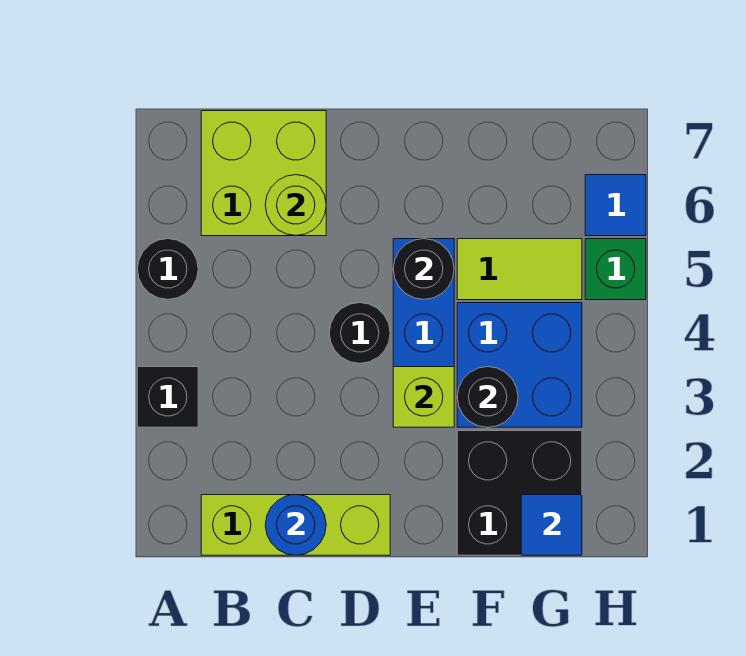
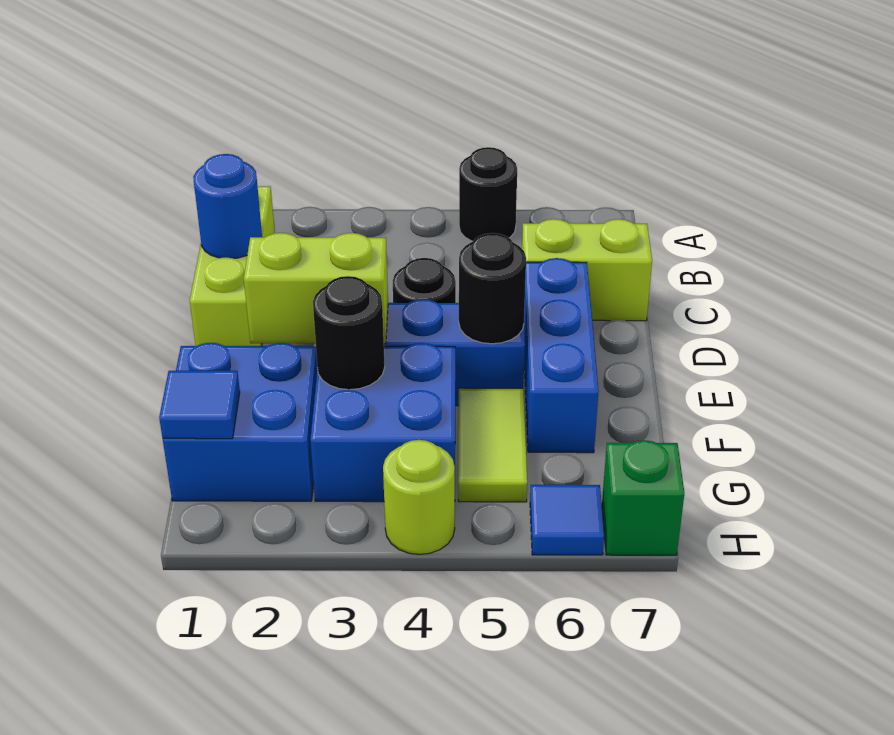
black brick A3 level 1 -> none
lime brick B6:C7 level 1 -> lime brick C6:C7 level 1
lime round brick C6 level 2 -> lime round brick H4 level 1
none -> blue brick D6:F6 level 1
lime brick E3 level 2 -> lime brick E2:E3 level 2
black brick F1:G2 level 1 -> blue brick F1:G2 level 1
green brick H5 level 1 -> green brick H7 level 1

